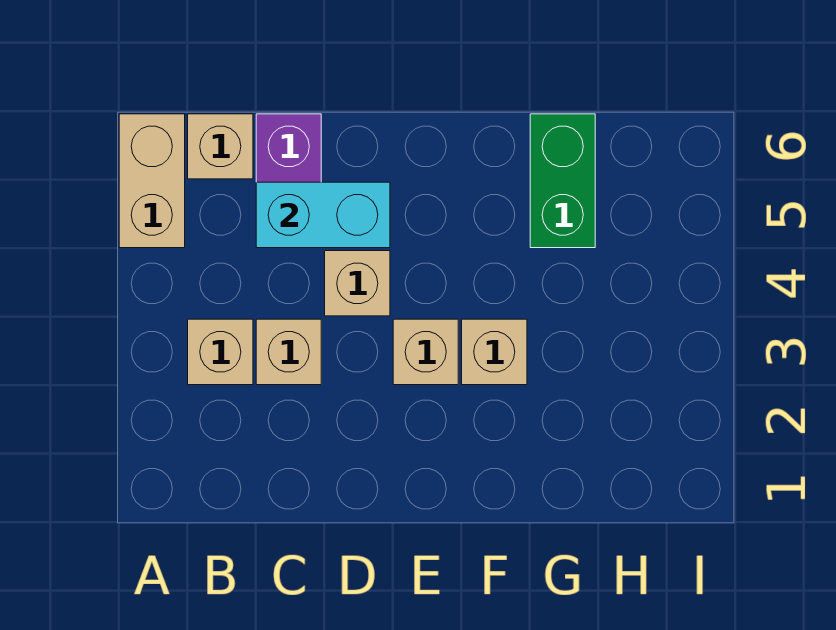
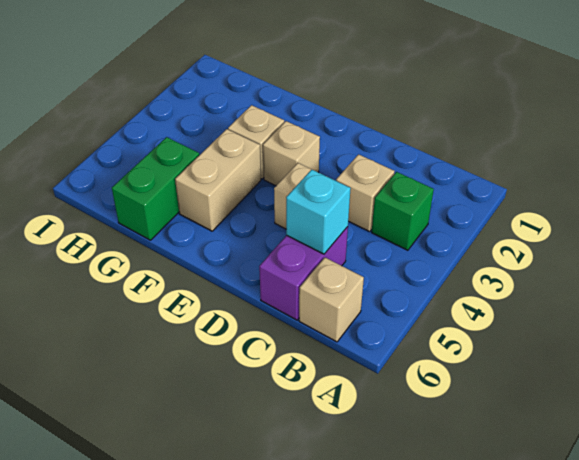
tan brick A5:A6 level 1 -> tan brick F4:F5 level 1
tan brick B3 level 1 -> green brick B3 level 1
cyan brick C5:D5 level 2 -> cyan brick C5 level 2

